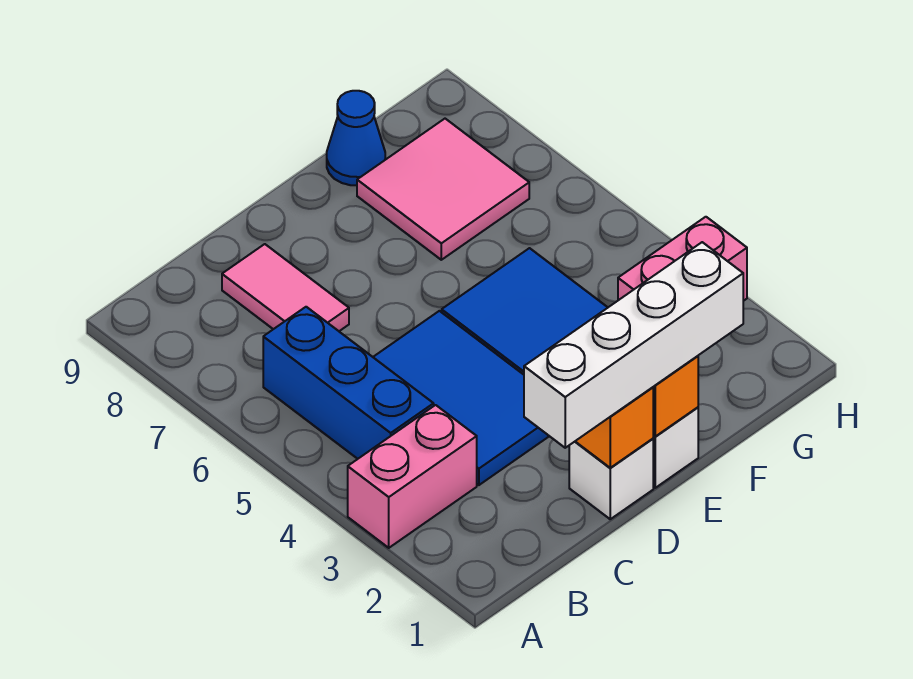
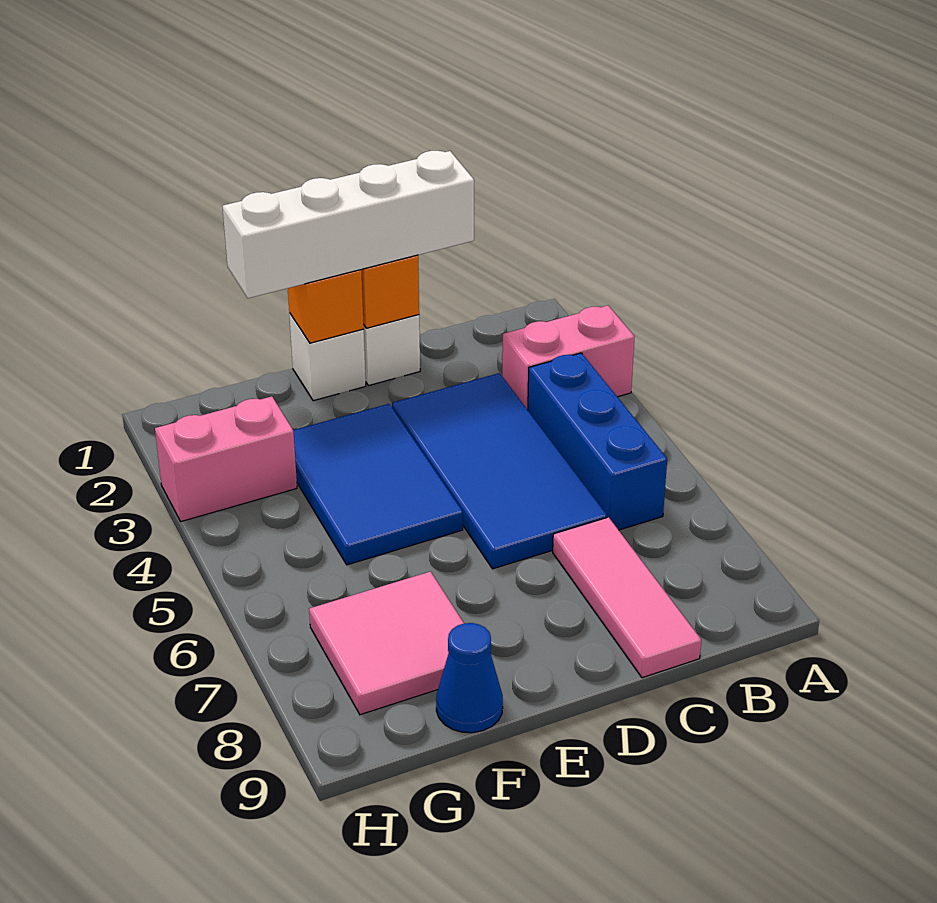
blue tile C3:D5 level 1 -> blue tile C3:D6 level 1
pink tile C7:C8 level 1 -> pink tile C7:C9 level 1

